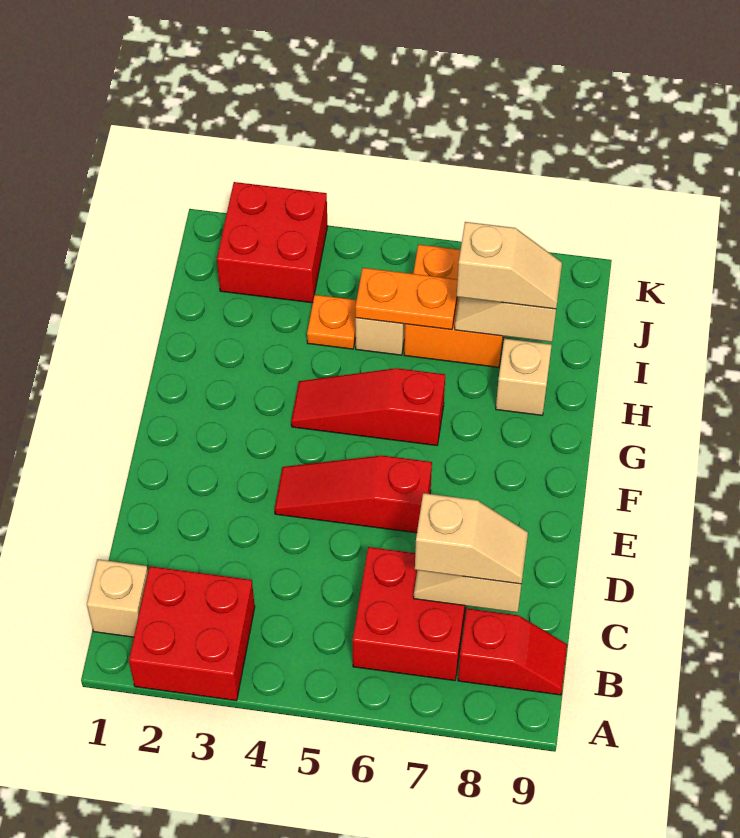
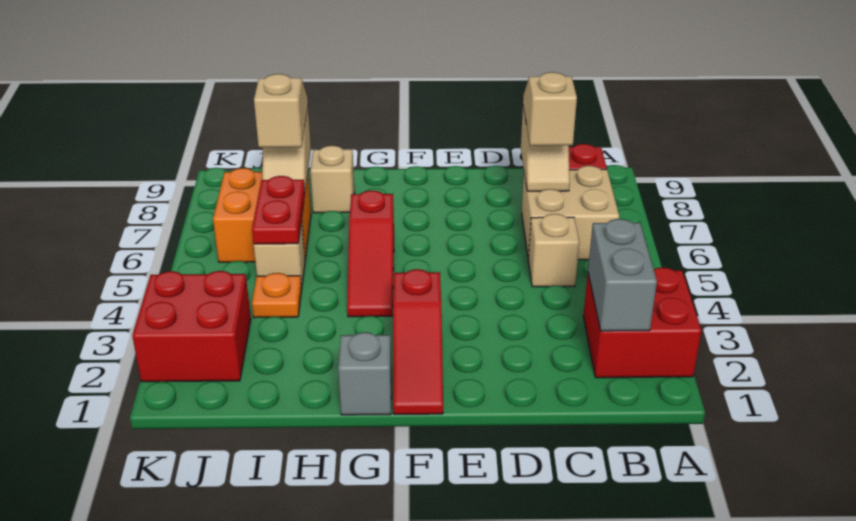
tan brick B1 level 1 -> tan brick C5 level 1
none -> grey brick B2:B3 level 2
red brick B6:C7 level 1 -> tan brick B6:C7 level 1
red slope E4:E6 level 1 top 6 -> red slope F1:F3 level 1 top 3
none -> grey brick G1 level 1
orange plate I5:I6 level 2 -> red plate I5:I6 level 2

